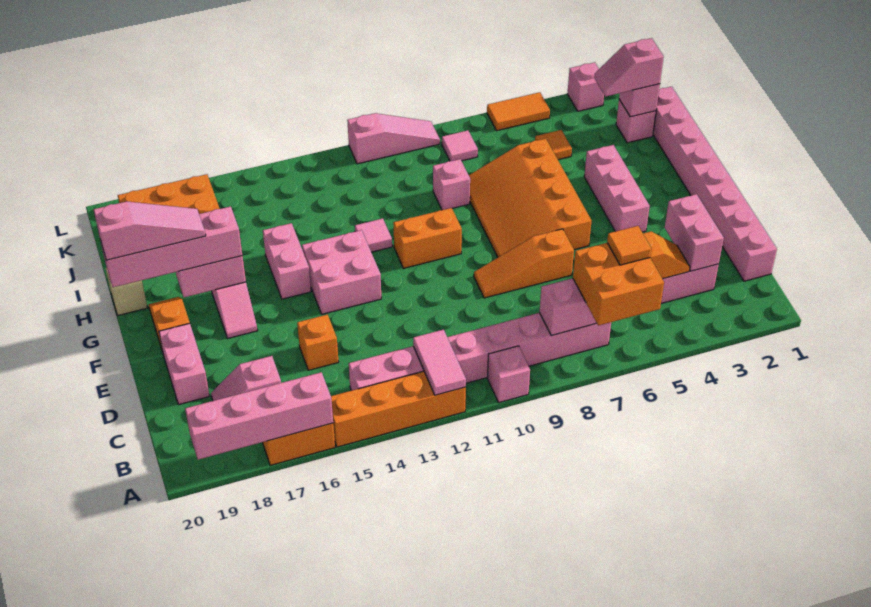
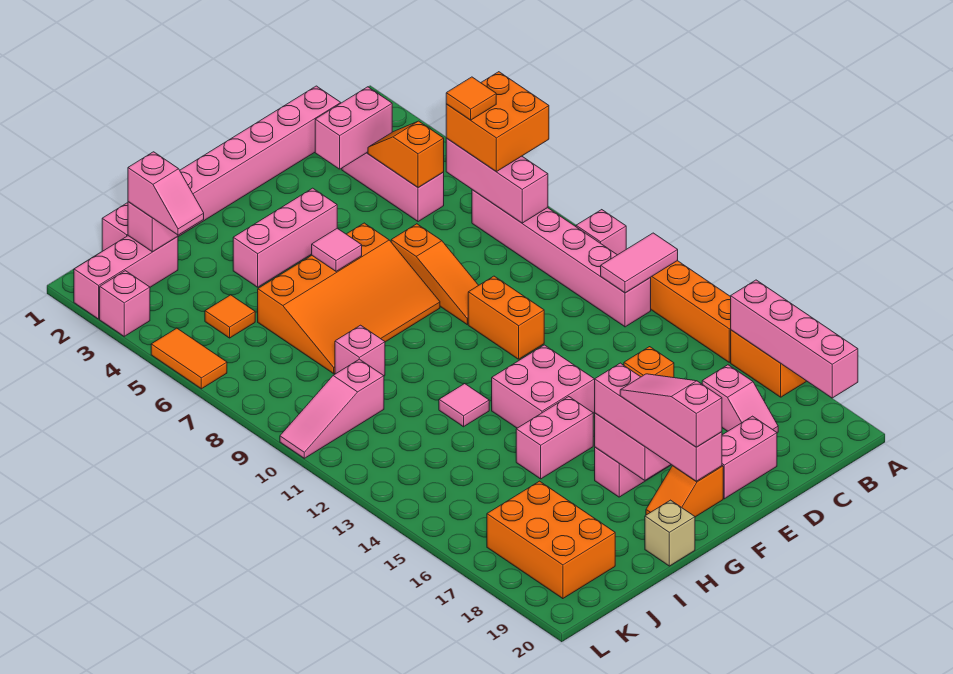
pink brick B7:B14 level 1 -> pink brick B7:B12 level 1
orange brick G10:G11 level 1 -> orange brick E10:E11 level 1
pink brick J2 level 1 -> pink brick J2:L2 level 1
pink tile K8 level 1 -> pink tile G6 level 2
pink slope L9:L11 level 1 top 11 -> pink slope J10:L10 level 1 top J

